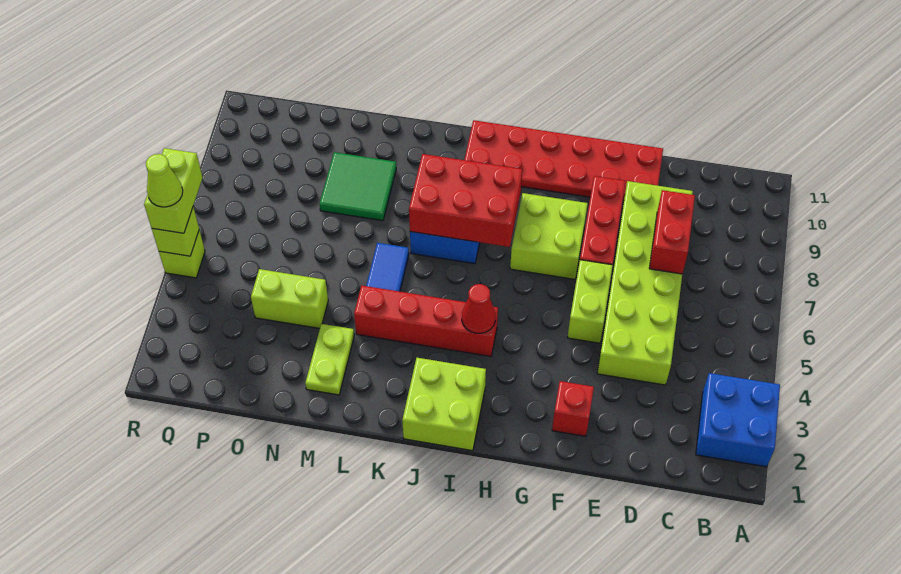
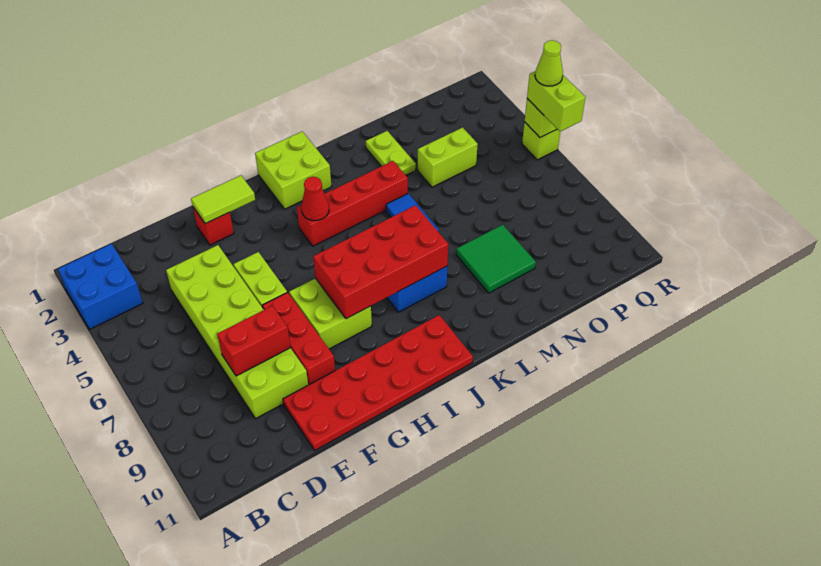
red brick D7:D8 level 2 -> red brick D8:E8 level 2
none -> lime tile F2:G2 level 2
red brick I7:K8 level 2 -> red brick H7:K8 level 2

